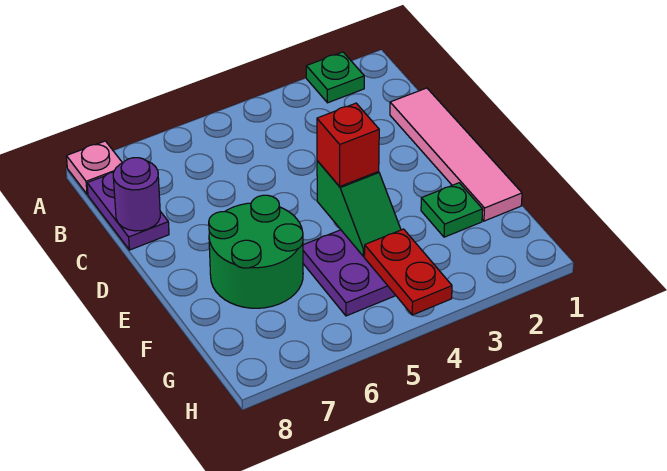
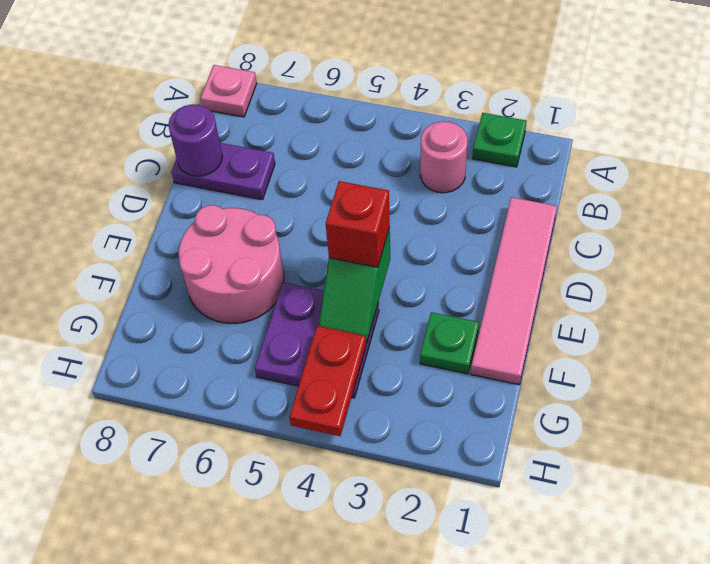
none -> pink round brick B3 level 1
purple plate B8:C8 level 1 -> purple plate C7:C8 level 1
green round brick E6:F7 level 1 -> pink round brick E6:F7 level 1

